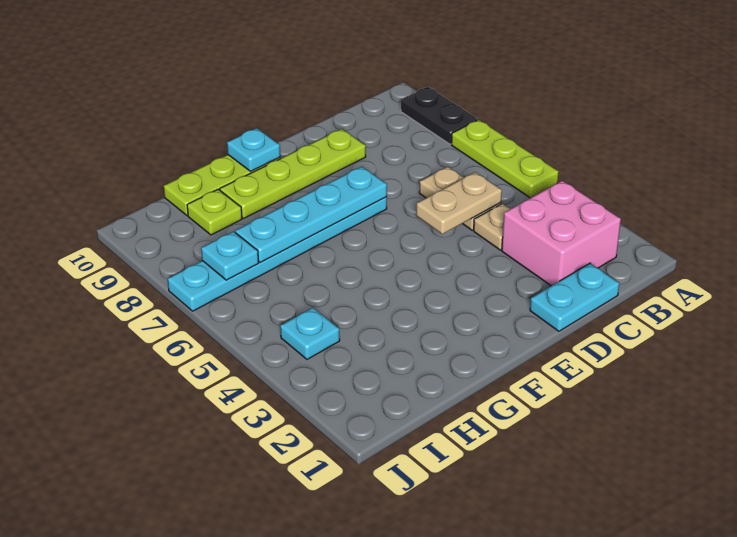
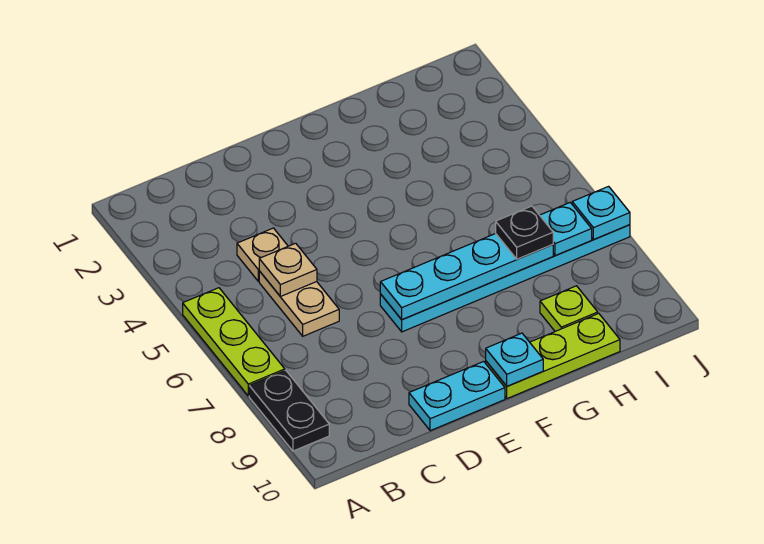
pink brick B2:C3 level 1 -> none
cyan plate C1:D1 level 1 -> cyan plate D10:E10 level 1
tan plate C5:D5 level 2 -> tan plate C5 level 2
lime plate D9:G9 level 1 -> none
none -> black plate H7 level 3
cyan plate I4 level 1 -> cyan plate J7 level 2

